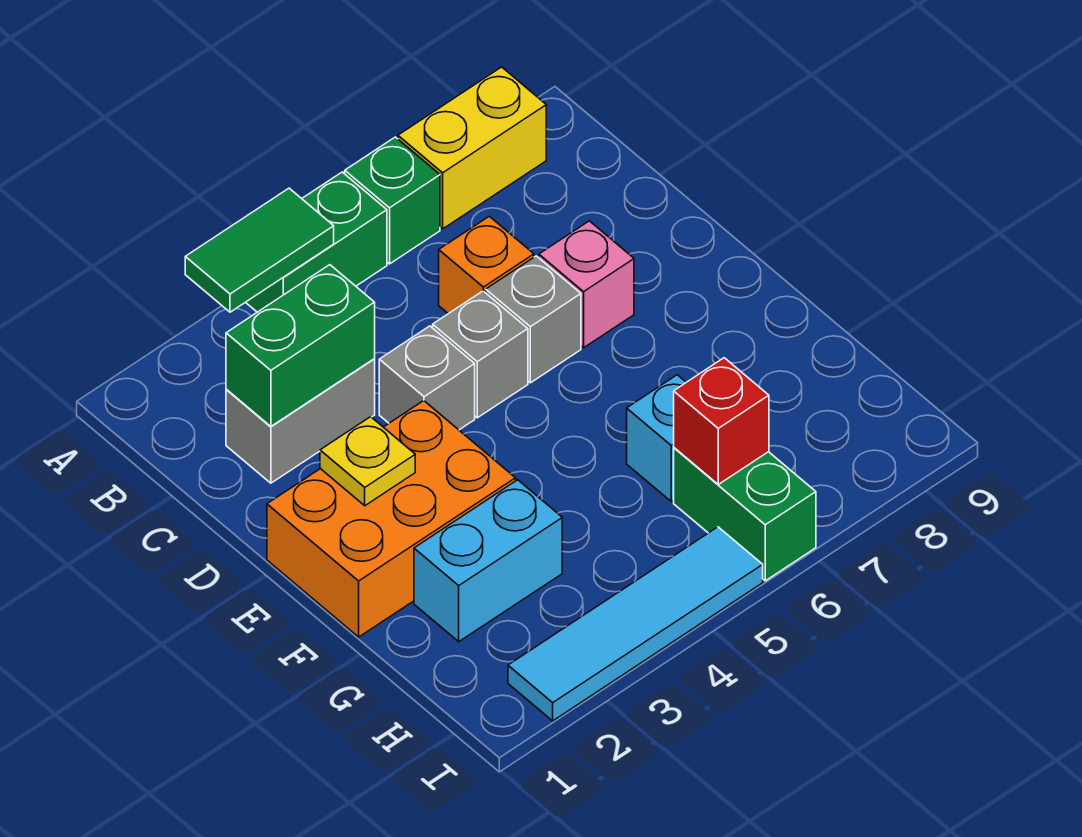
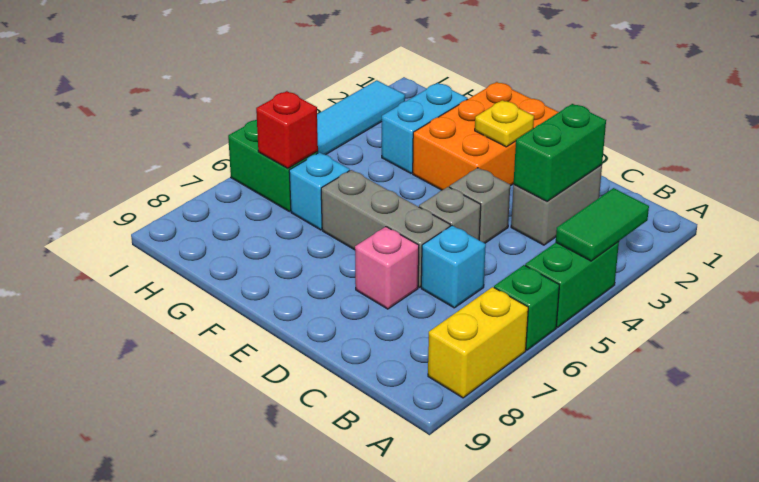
orange brick C6 level 1 -> cyan brick C6 level 1
grey brick D6 level 1 -> grey brick D6:F6 level 1

